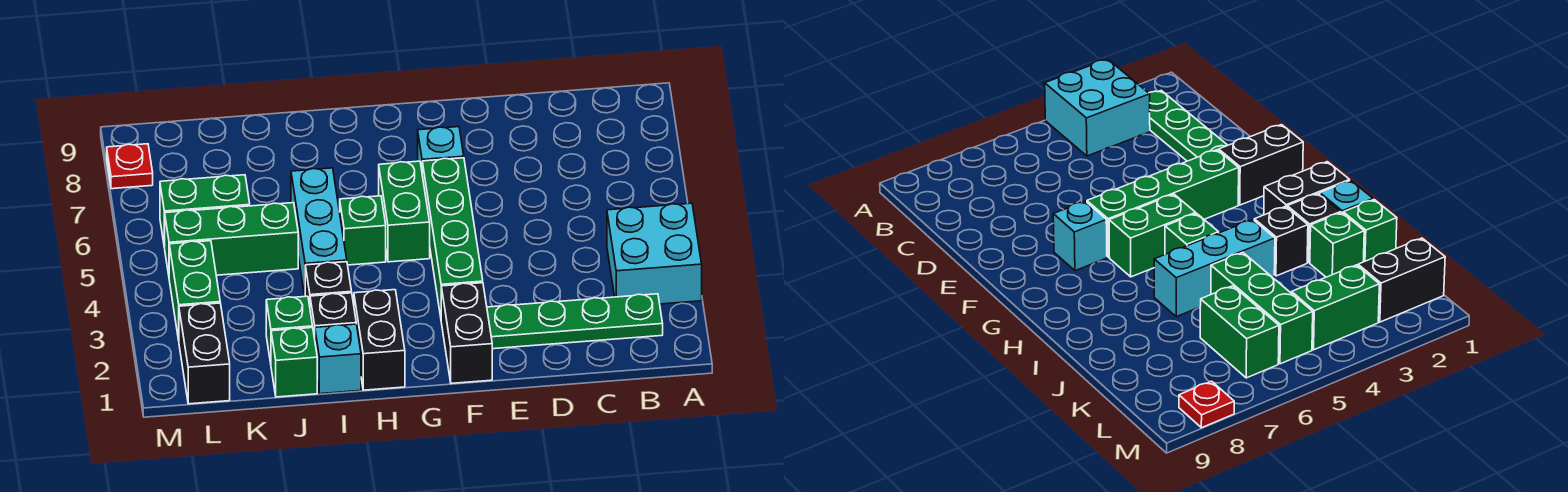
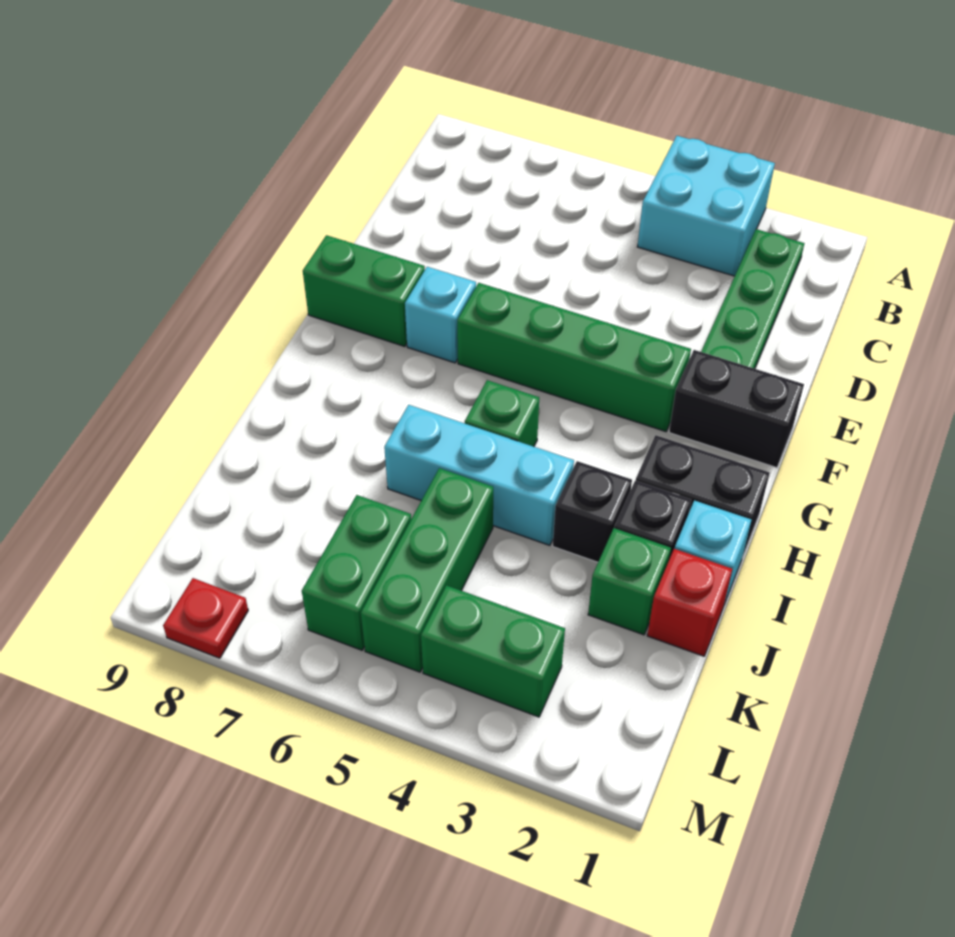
green brick G5:G6 level 1 -> green brick F8:F9 level 1
green brick J1 level 1 -> red brick J1 level 1
black brick L1:L2 level 1 -> none

